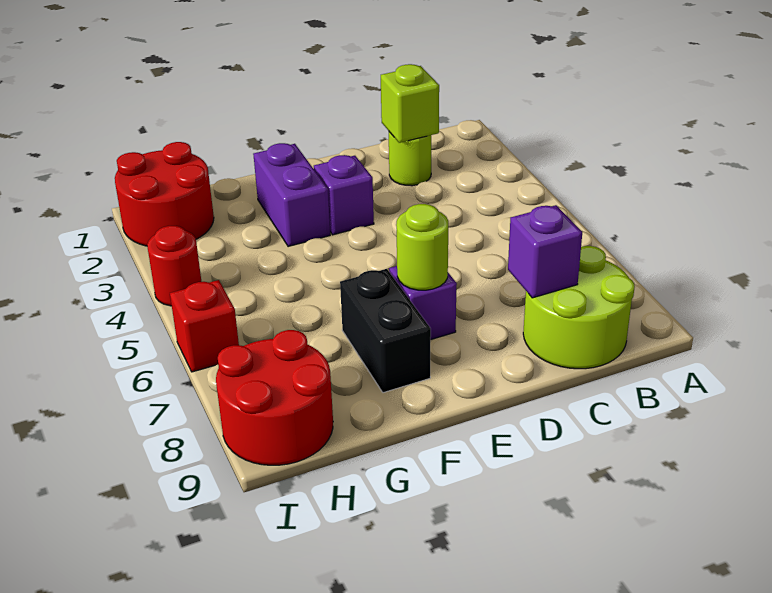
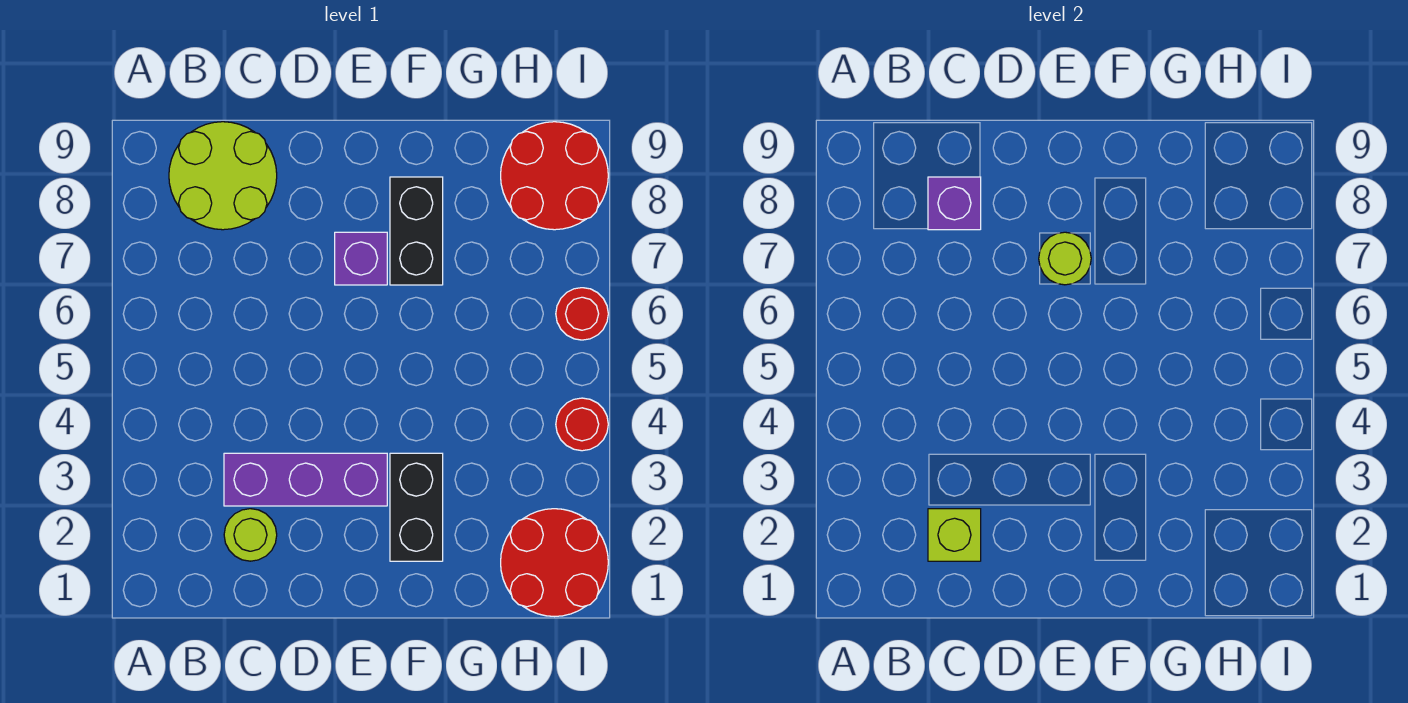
purple brick E3 level 1 -> purple brick C3:E3 level 1
purple brick F2:F3 level 1 -> black brick F2:F3 level 1
red brick I6 level 1 -> red round brick I6 level 1

